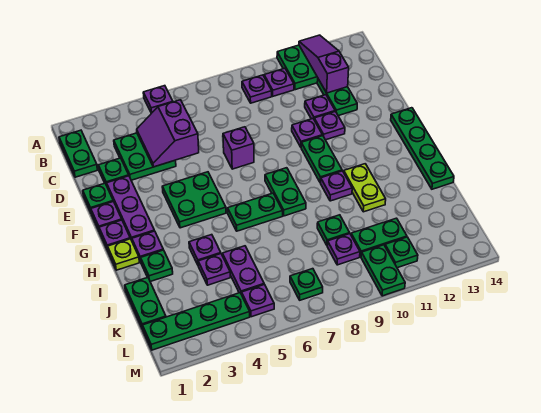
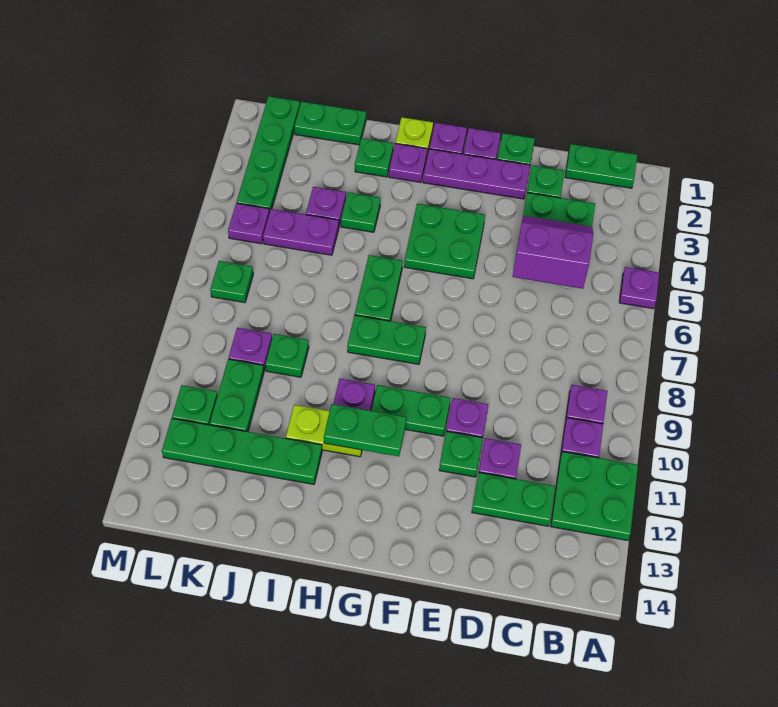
purple slope A12:C12 level 2 top C -> none
purple brick E7 level 1 -> none
purple plate E11 level 1 -> green plate E11 level 1
green plate F14:I14 level 1 -> green plate I12:L12 level 1
purple plate I4 level 1 -> green plate I4 level 1
green plate L10:M10 level 1 -> green plate G11:H11 level 2

